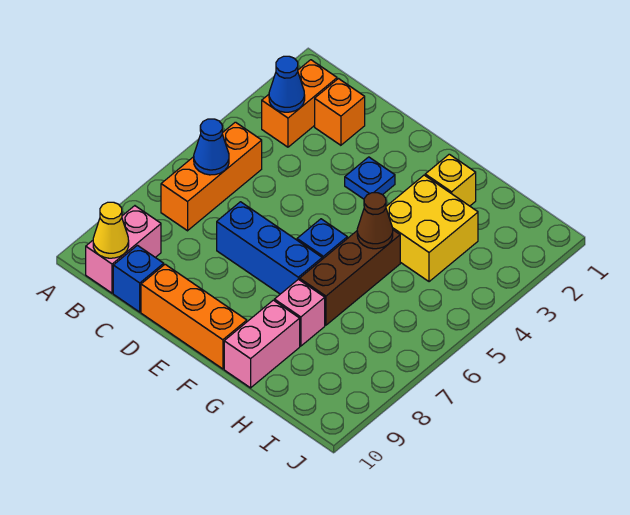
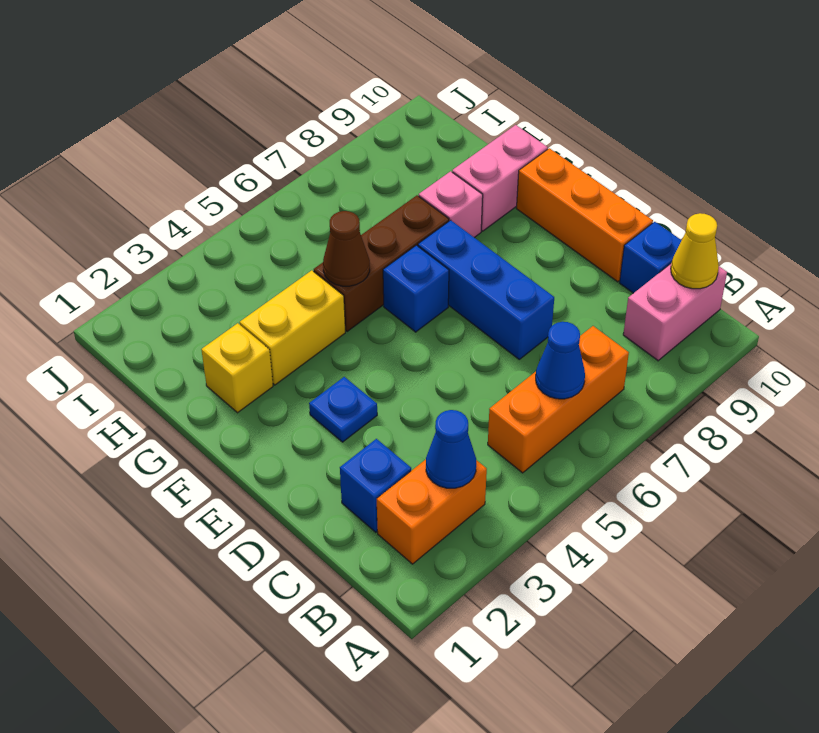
orange brick C2 level 1 -> blue brick C2 level 1
yellow brick G3:H4 level 1 -> yellow brick G3:G4 level 1

